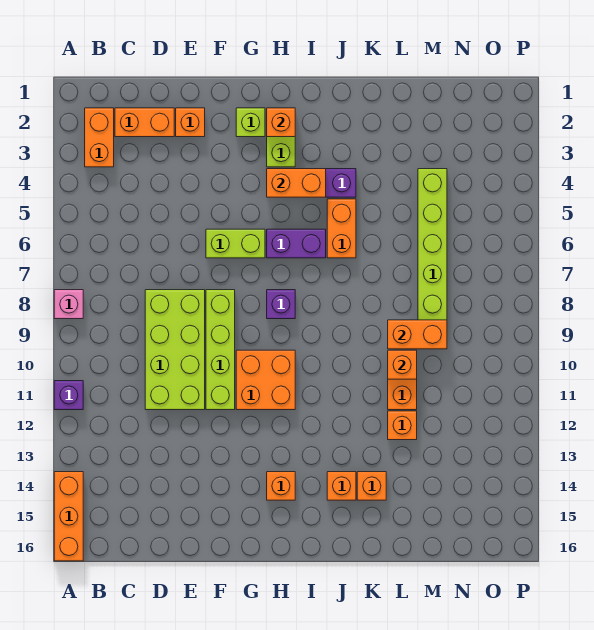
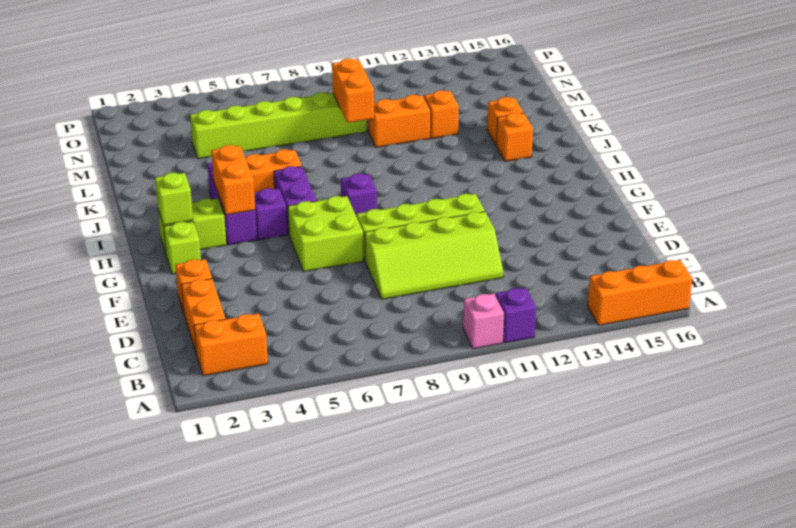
pink brick A8 level 1 -> pink brick A10 level 1
lime brick D8:E11 level 1 -> lime slope D8:E11 level 1 top E
lime brick F6:G6 level 1 -> lime brick F6:G7 level 1
orange brick G10:H11 level 1 -> none
orange brick H2 level 2 -> lime brick H2 level 2
none -> purple brick H5 level 1
orange brick H14 level 1 -> none
orange brick L10 level 2 -> none

